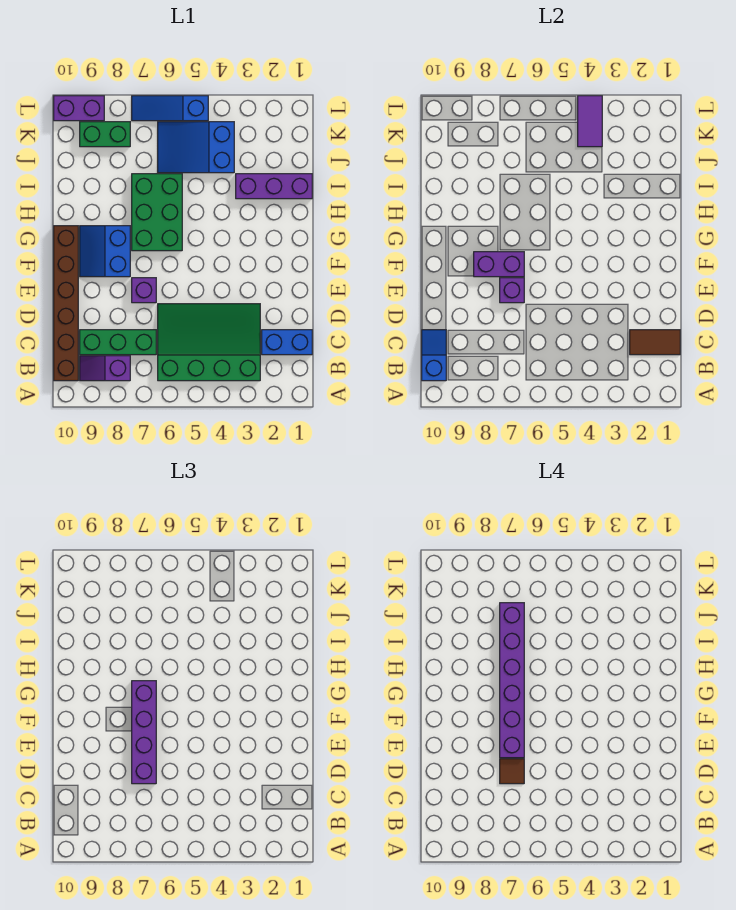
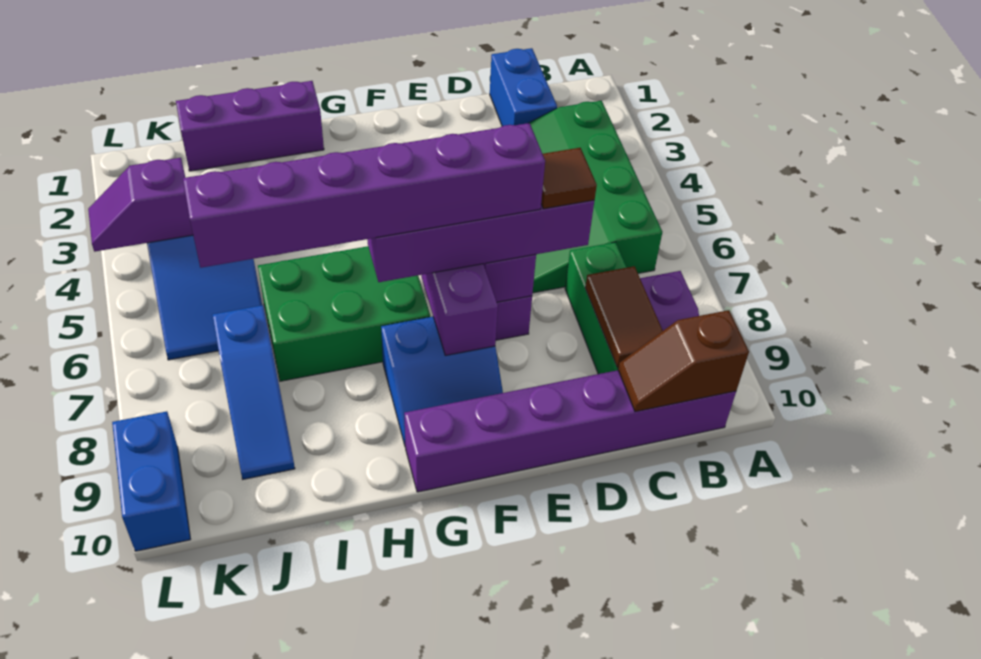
brown brick B10:G10 level 1 -> purple brick B10:G10 level 1
blue slope B10:C10 level 2 top B -> brown slope B10:C10 level 2 top B
brown tile C1:C2 level 2 -> brown tile C8:C9 level 2
purple brick I1:I3 level 1 -> purple brick H1:J1 level 1
purple tile K4:L4 level 2 -> purple slope K4:L4 level 2 top K
green brick K8:K9 level 1 -> none
blue slope L5:L7 level 1 top 5 -> blue slope J7:J9 level 1 top 7
purple brick L9:L10 level 1 -> blue brick L9:L10 level 1

